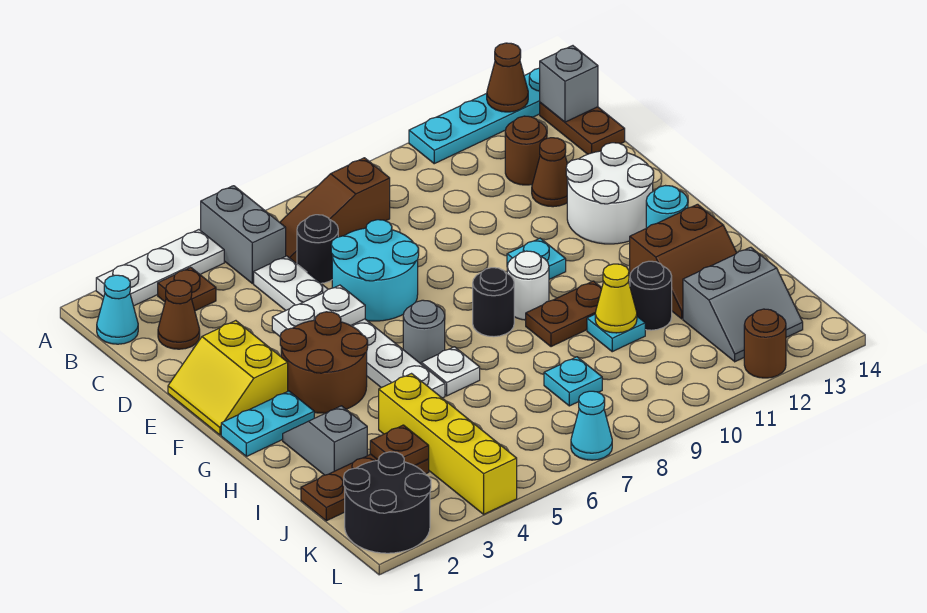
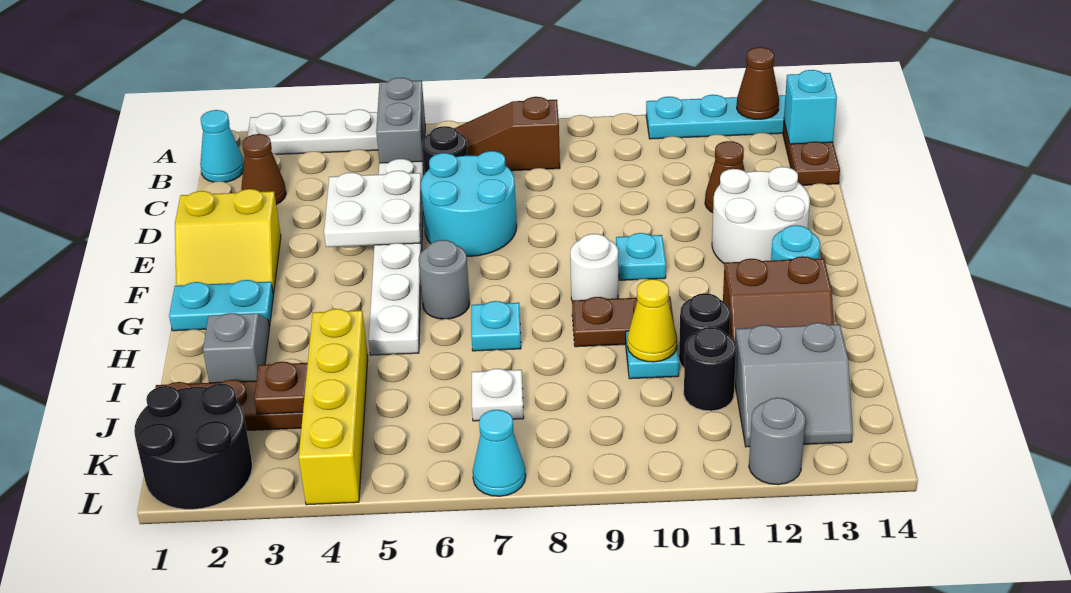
brown plate B3 level 1 -> none
grey brick B14 level 2 -> cyan brick B14 level 2
brown round brick C12 level 1 -> none
yellow slope E1:F2 level 1 top 2 -> yellow slope E1:F2 level 1 top E
white plate E4:E5 level 2 -> white plate D4:E5 level 2
brown round brick F3:G4 level 1 -> none
black round brick G8 level 1 -> black round brick J11 level 1
white plate H6 level 1 -> white plate J7 level 1
cyan plate J8 level 1 -> cyan plate H7 level 1
brown round brick L12 level 1 -> grey round brick L12 level 1

